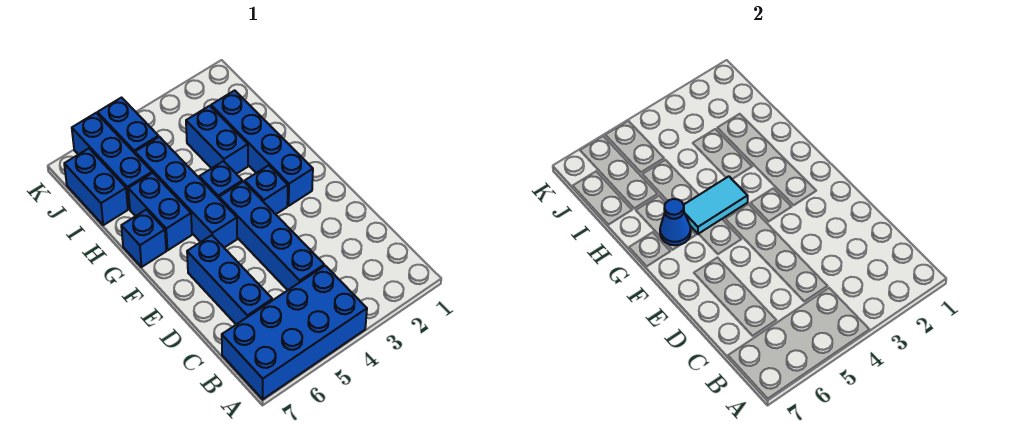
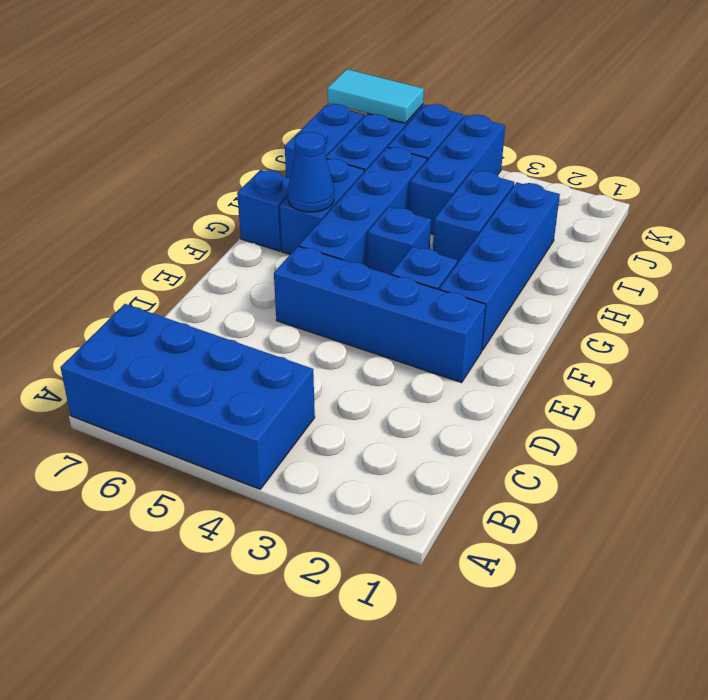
blue brick C4:F4 level 1 -> blue brick E2:E5 level 1
blue brick C6:E6 level 1 -> blue brick I4:K4 level 1
cyan tile G4:G5 level 2 -> cyan tile K6:K7 level 2

